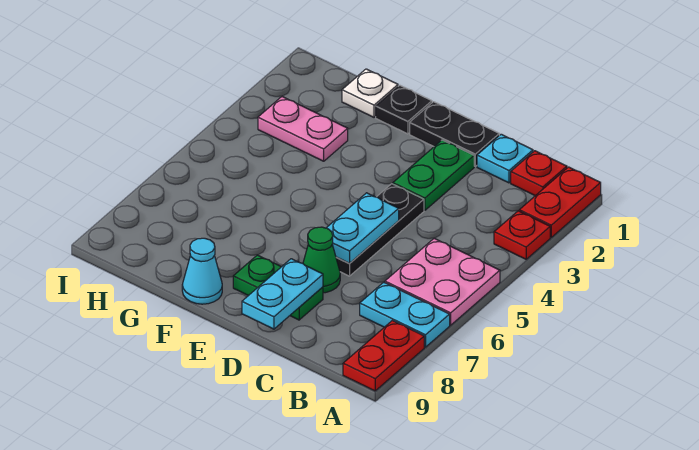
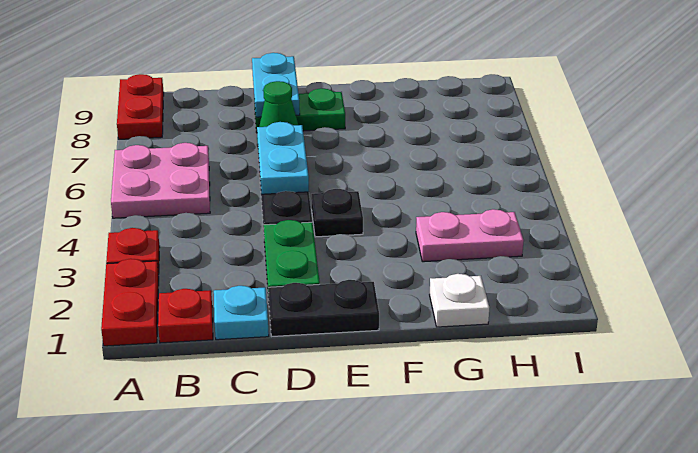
cyan plate A7:B7 level 1 -> none
black plate F1 level 1 -> black plate E4 level 1
cyan cone F9 level 1 -> none

